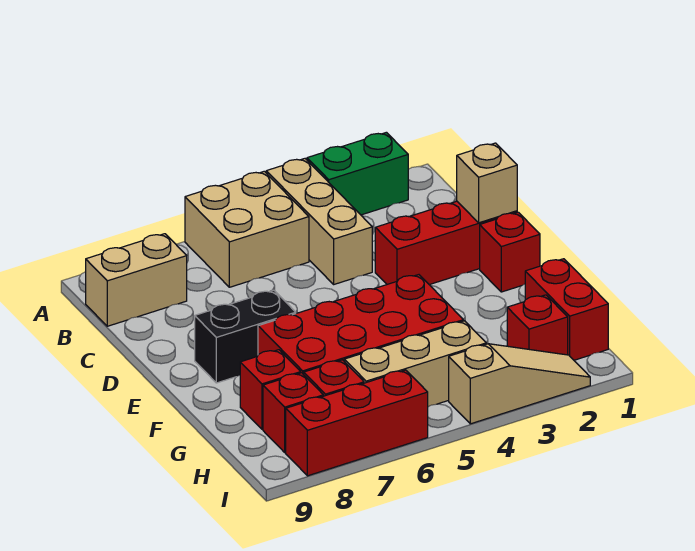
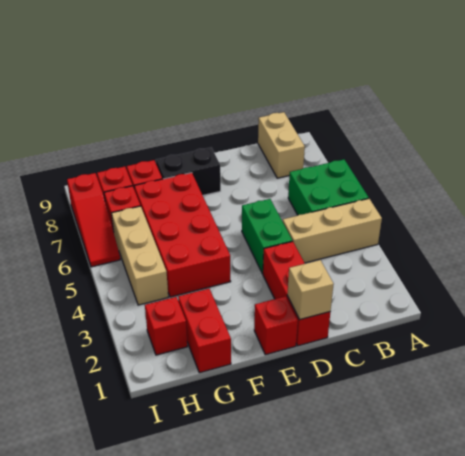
green brick A2:A3 level 1 -> green brick D4:D5 level 1
tan brick A5:B6 level 1 -> green brick A5:B6 level 1
black brick E7:E8 level 1 -> black brick E8:F8 level 1
red brick G1:H1 level 1 -> red brick G1:G2 level 1
tan slope I2:I4 level 1 top 4 -> none
red brick I6:I8 level 1 -> red slope I6:I8 level 1 top 8

